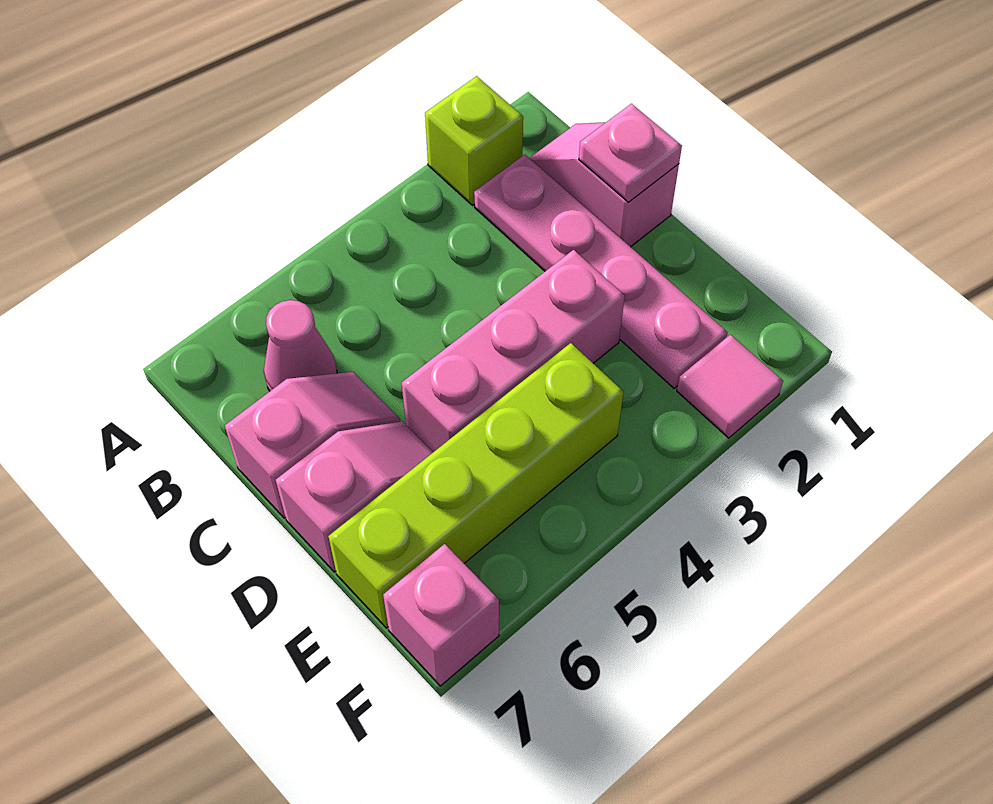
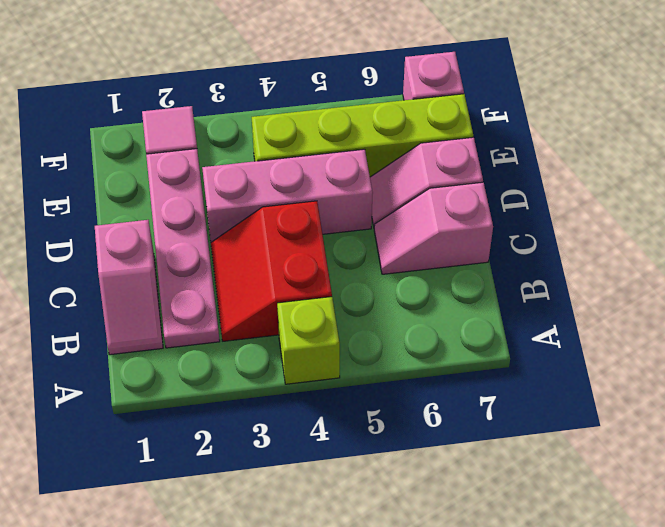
lime brick A2 level 1 -> lime brick A4 level 1
none -> red slope B3:C4 level 1 top 4
pink cone B6 level 1 -> none
pink plate C1 level 2 -> none

